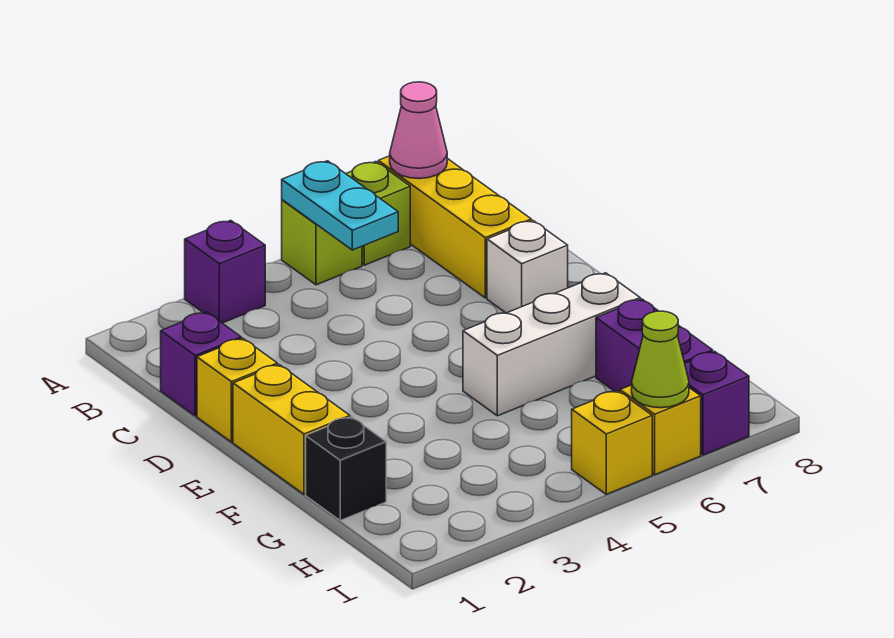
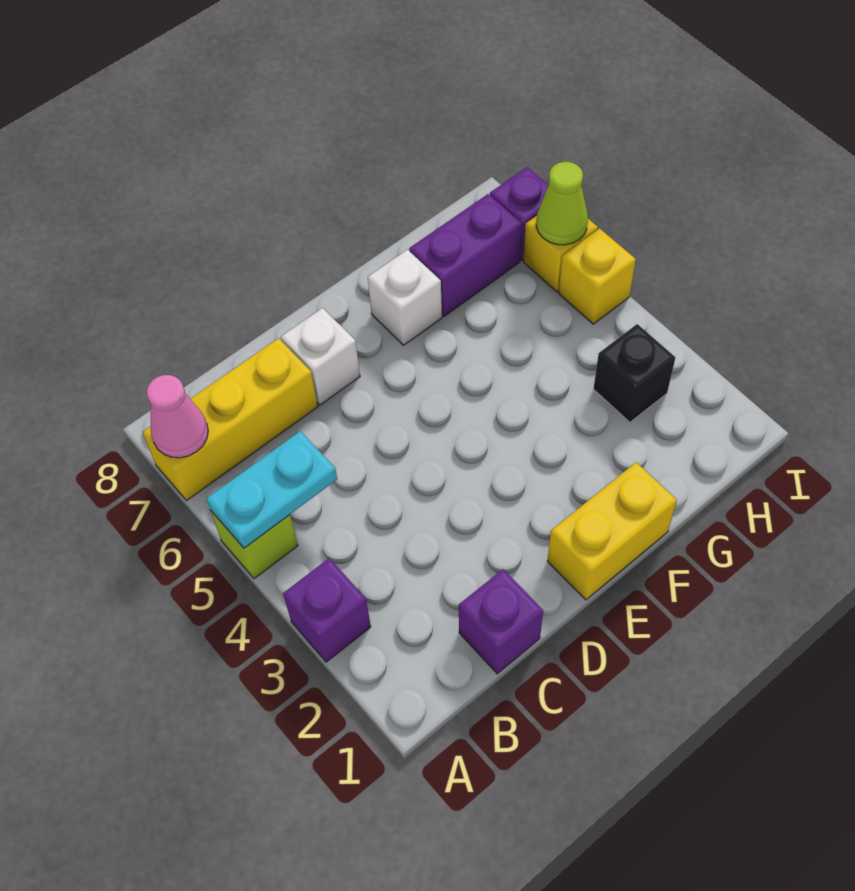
lime brick A6 level 1 -> none
yellow brick D1 level 1 -> none
white brick F5:F7 level 1 -> white brick F7 level 1
black brick G1 level 1 -> black brick H3 level 1

